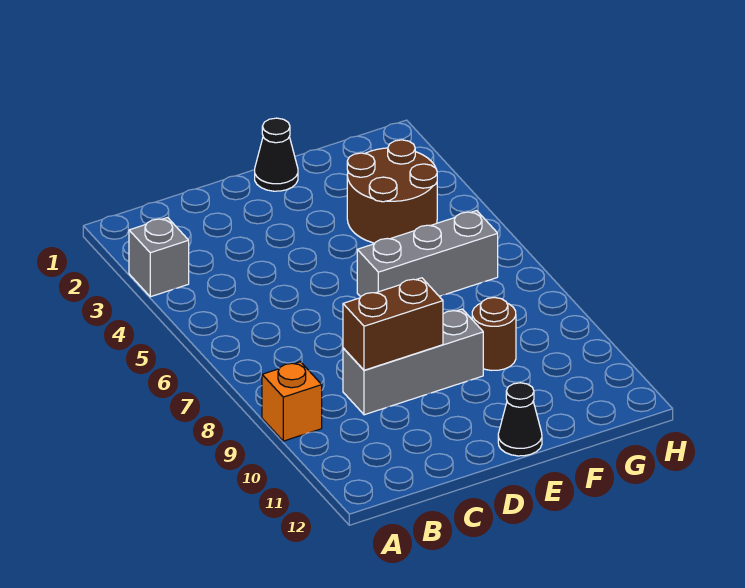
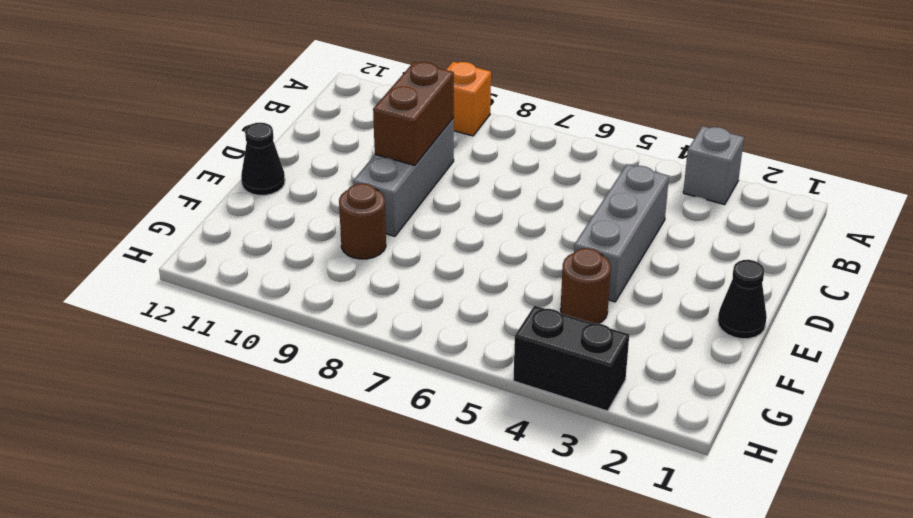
grey brick E6:G6 level 1 -> grey brick C4:E4 level 1
brown round brick F3:G4 level 1 -> brown round brick F4 level 1
none -> black brick H3:H4 level 1

